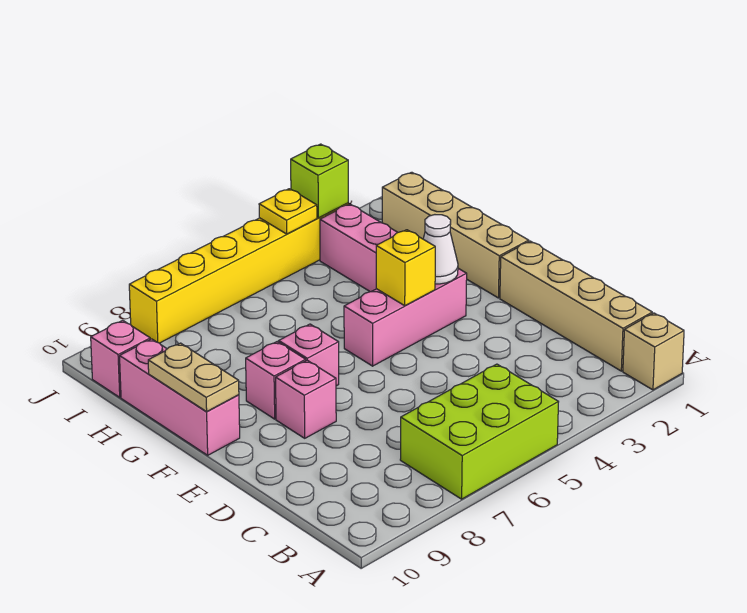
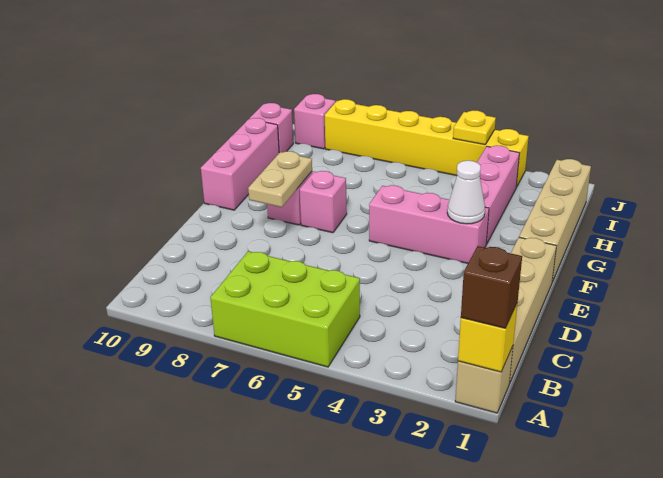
none -> brown brick A1 level 3
pink brick E8 level 1 -> pink brick J9 level 1
yellow brick F4 level 2 -> yellow brick A1 level 2
tan plate F10:G10 level 2 -> tan plate E8:F8 level 2
lime brick J3 level 2 -> none

